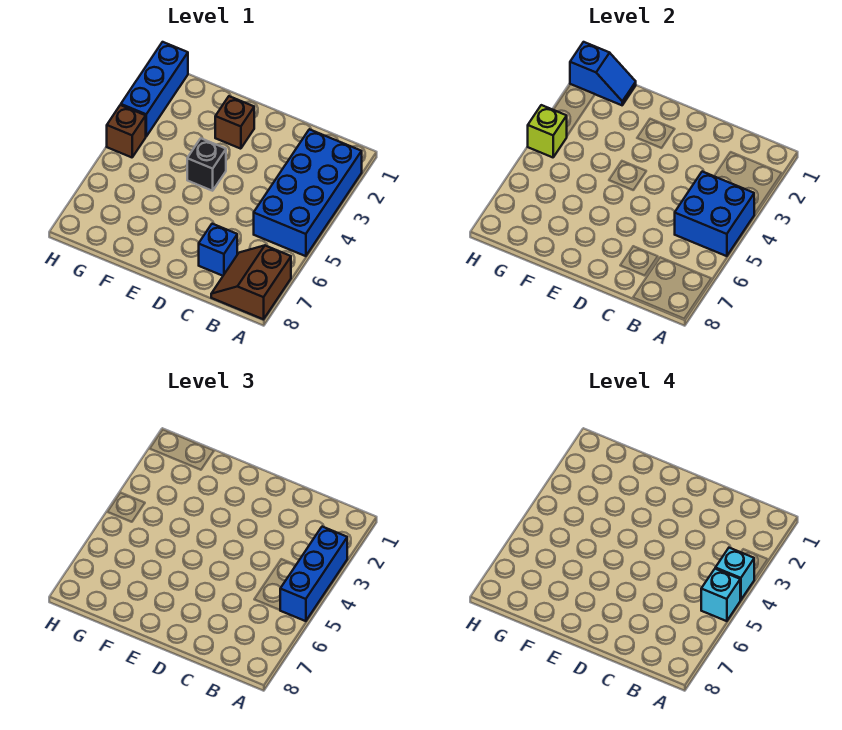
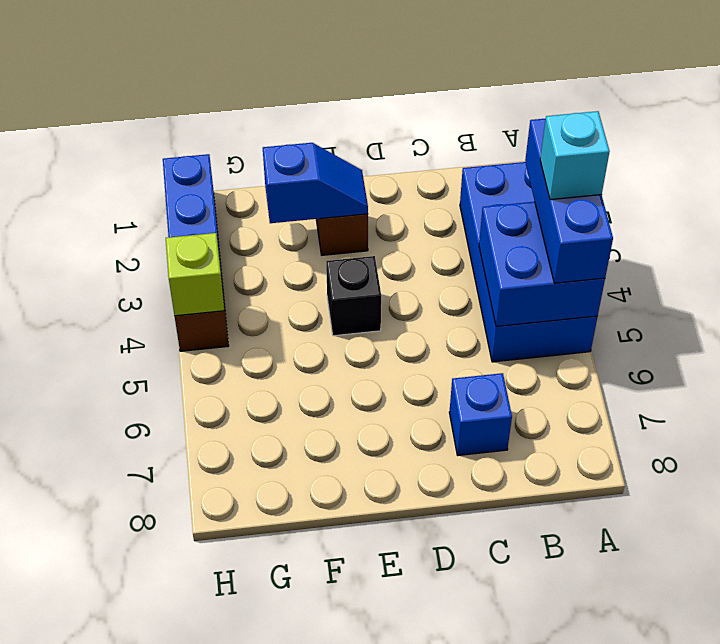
cyan brick A5 level 4 -> none
brown slope A7:B8 level 1 top A -> none
blue slope G1:H1 level 2 top H -> blue slope E2:F2 level 2 top F

